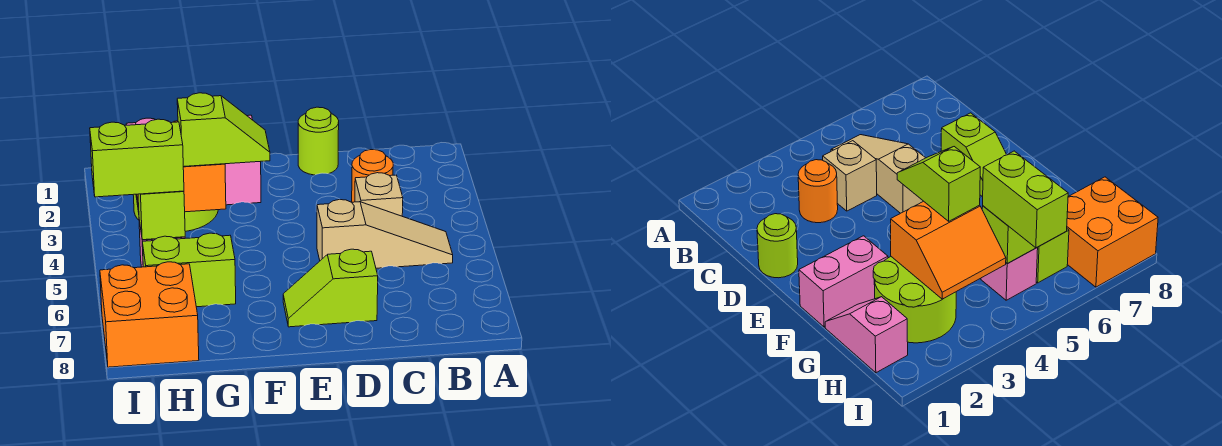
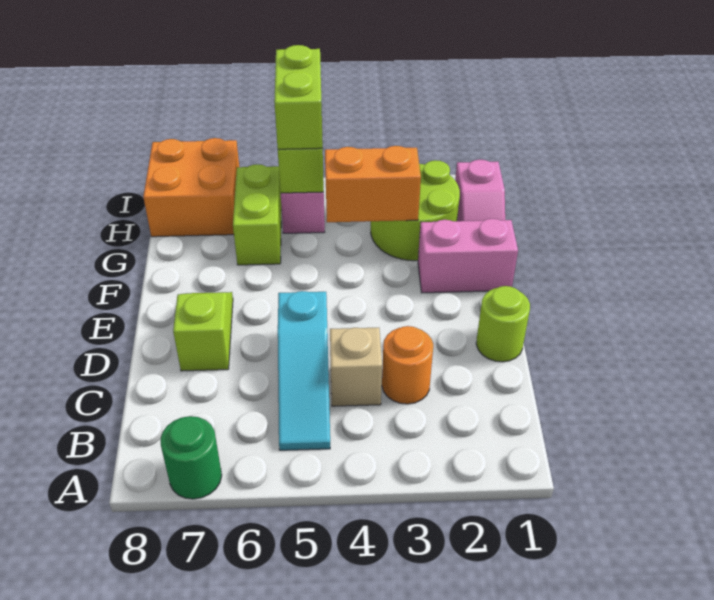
none -> green round brick A7 level 1
tan slope B5:D5 level 1 top D -> cyan slope B5:D5 level 1 top D
lime slope F4:G4 level 3 top G -> none

